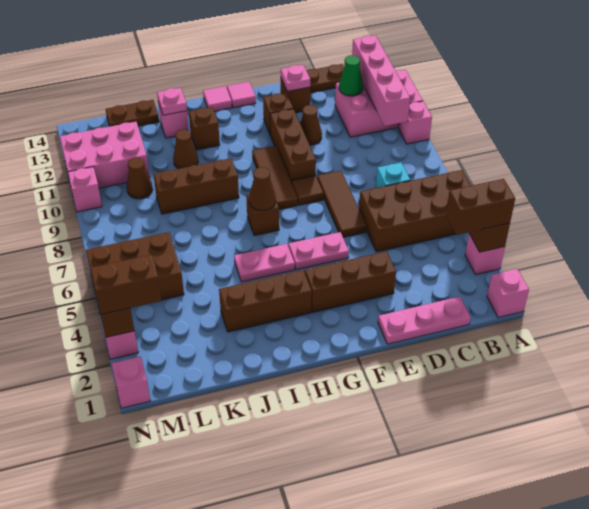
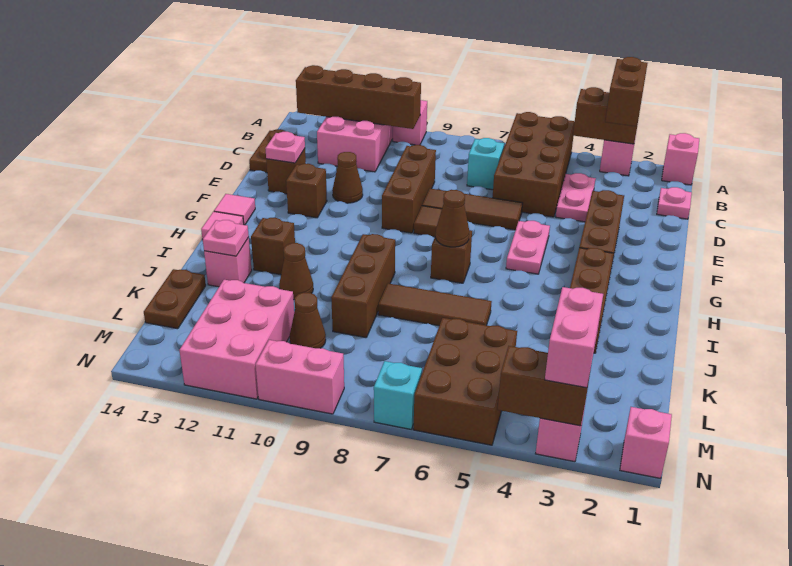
pink brick B10:B13 level 2 -> brown brick B10:B13 level 2
pink plate C1:E1 level 1 -> pink plate C1 level 1
green cone C12 level 2 -> none
brown brick F9:F11 level 1 -> brown brick D9:F9 level 1
brown tile G8:G10 level 1 -> brown tile J6:J8 level 1
pink plate H5:I5 level 1 -> pink plate C4:D4 level 1
brown brick M3:N3 level 3 -> pink brick M3:N3 level 3
none -> cyan brick N7 level 1
pink brick N10 level 1 -> pink brick N9:N10 level 1

